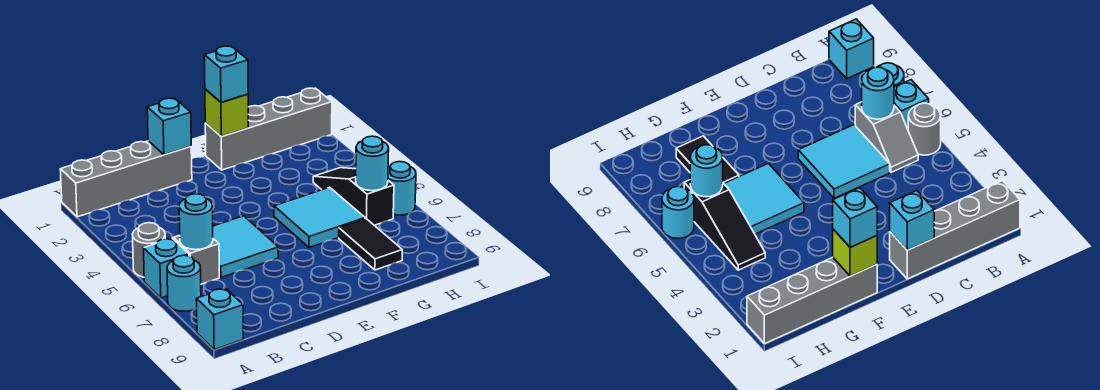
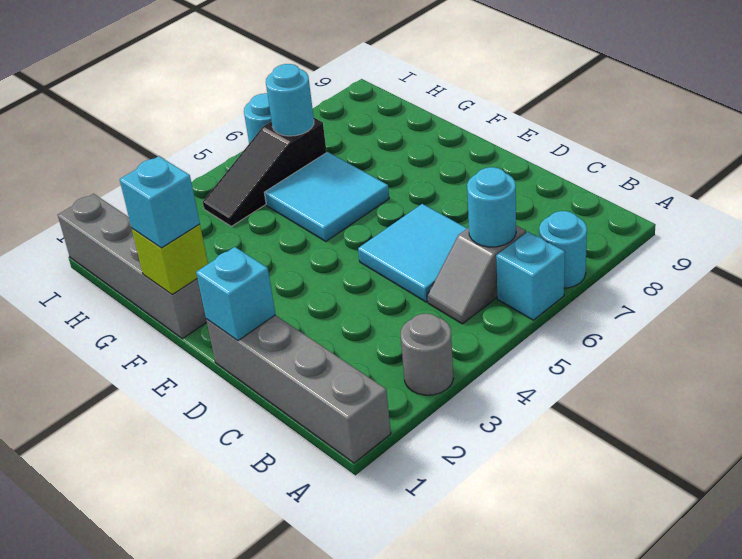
grey round brick A5 level 1 -> grey round brick A3 level 1
cyan brick A9 level 1 -> none
black tile G7:G8 level 1 -> none

